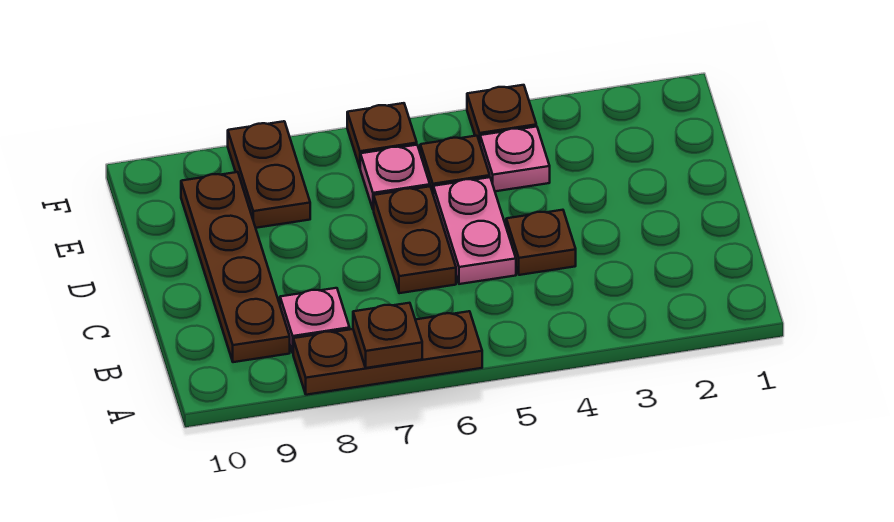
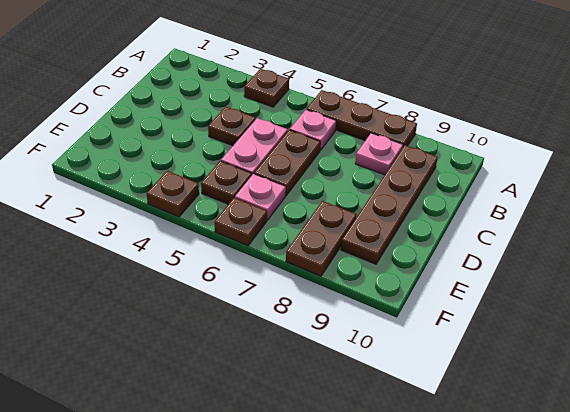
brown plate A7 level 2 -> brown plate A4 level 1
pink plate E4 level 1 -> pink plate B6 level 1

